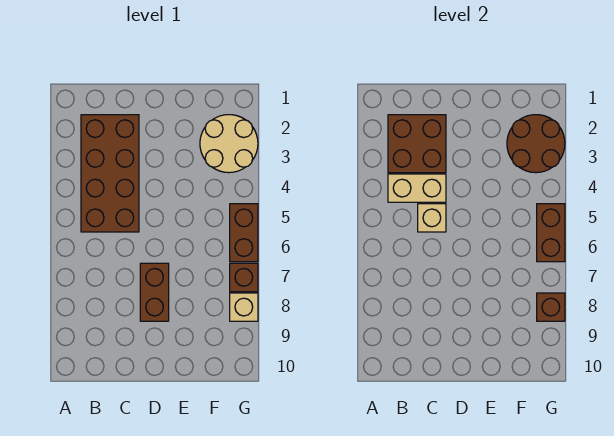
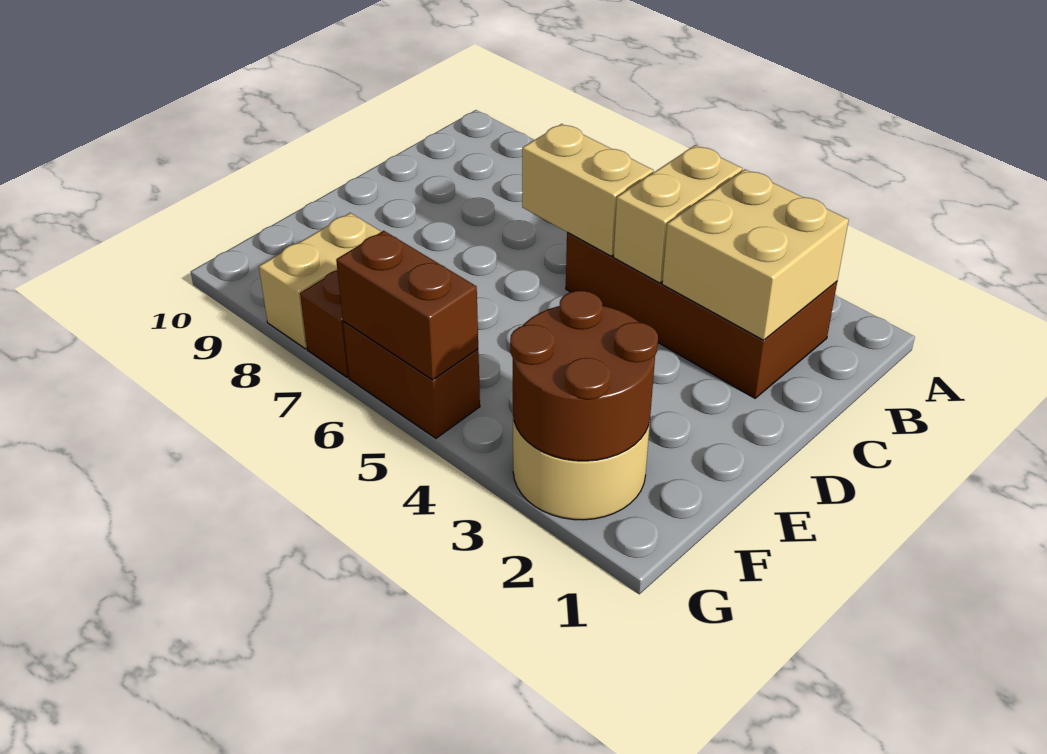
brown brick B2:C3 level 2 -> tan brick B2:C3 level 2
tan brick C5 level 2 -> tan brick C5:C6 level 2
brown brick D7:D8 level 1 -> none
tan brick G8 level 1 -> tan brick F8:G8 level 1
brown brick G8 level 2 -> none

